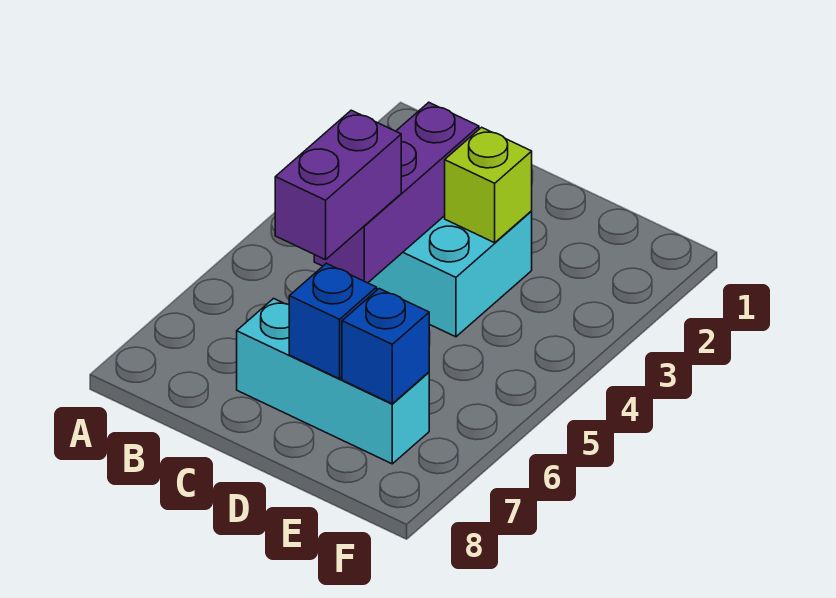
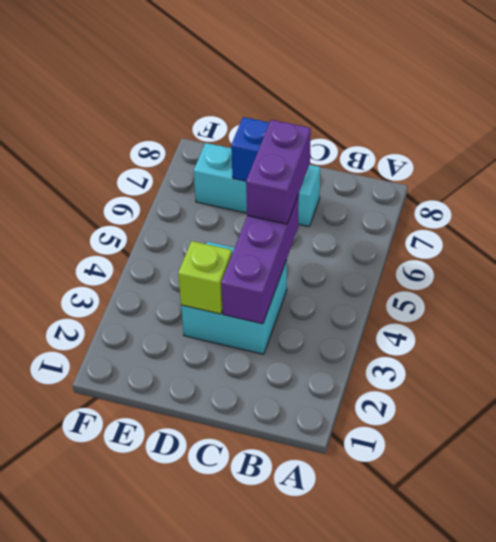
blue brick E7 level 2 -> none

